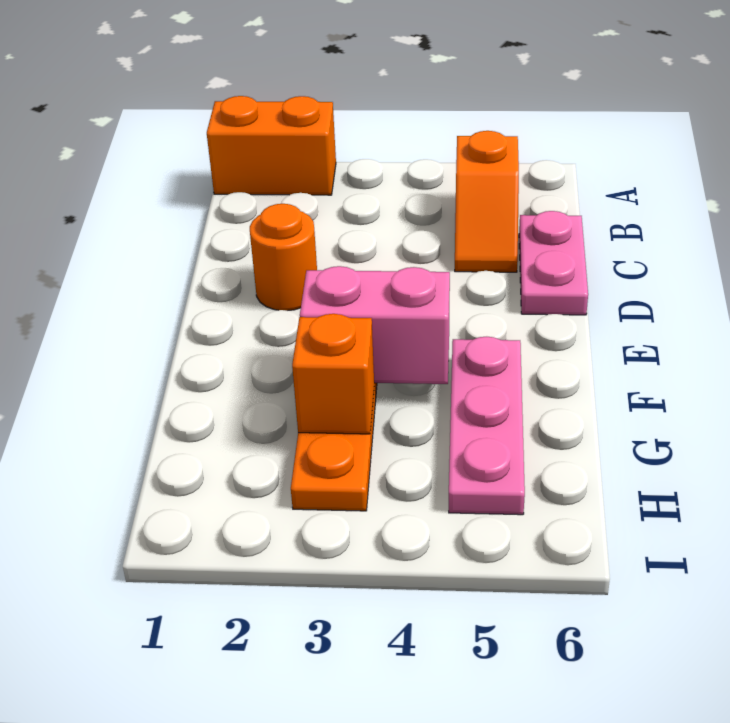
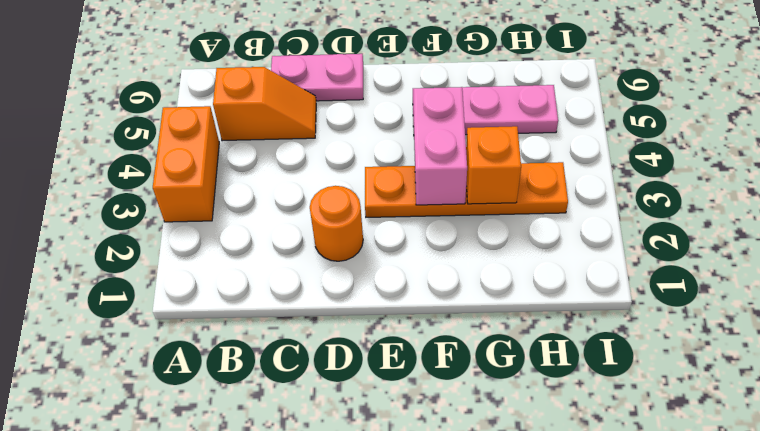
orange brick A1:A2 level 1 -> orange brick A3:A4 level 1

